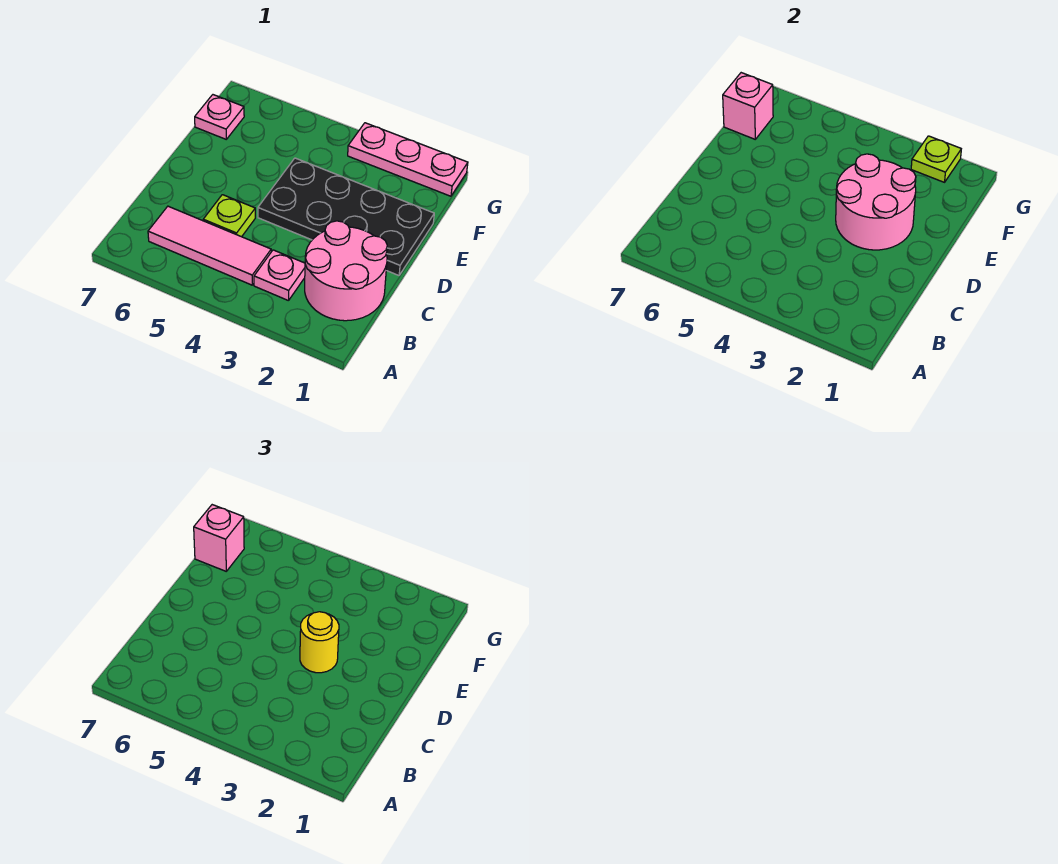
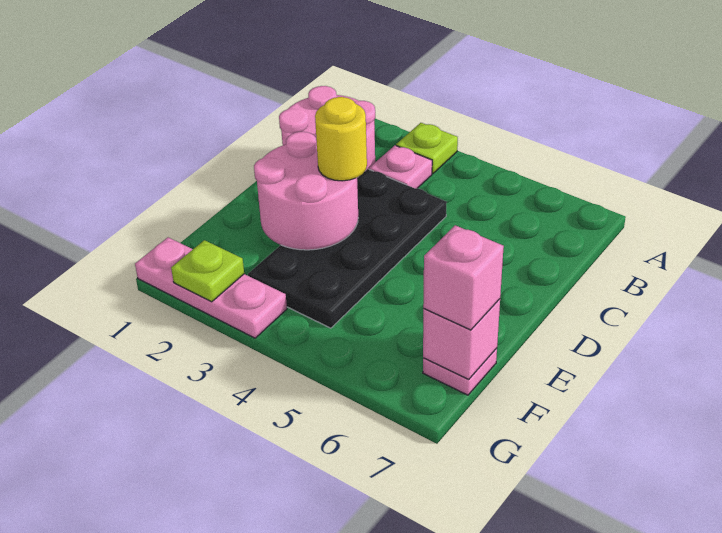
pink tile B4:B6 level 1 -> none
lime plate C5 level 1 -> lime plate A3 level 1
black plate D1:E4 level 1 -> black plate C3:F4 level 1

